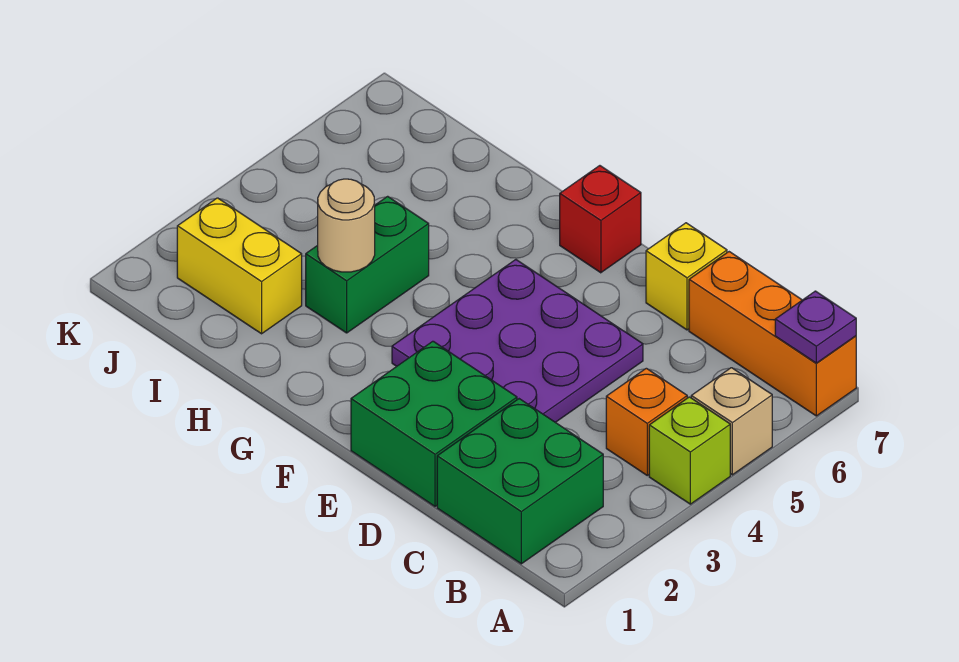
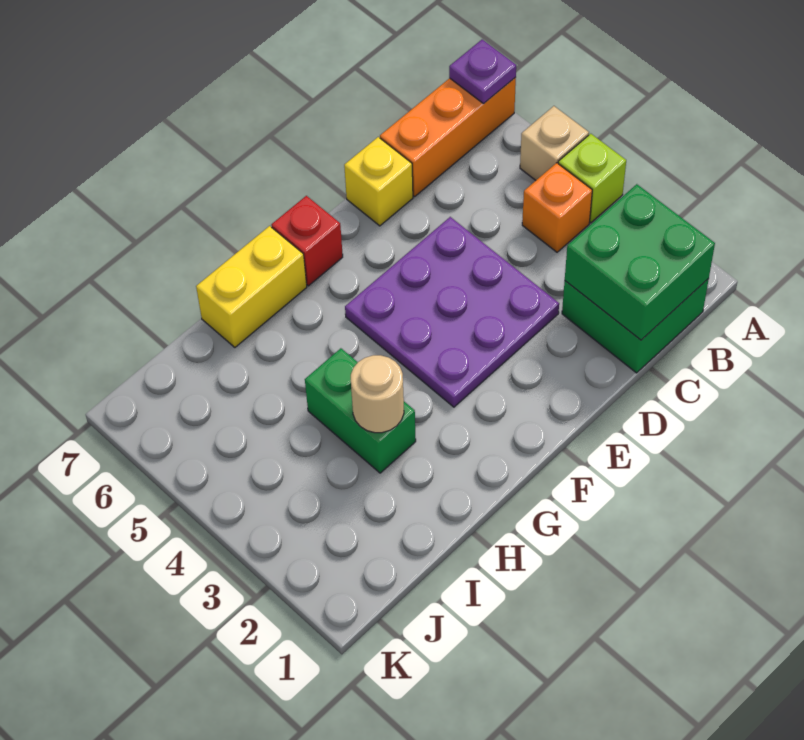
green brick D1:E2 level 1 -> green brick B1:C2 level 2
yellow brick I2:J2 level 1 -> yellow brick G7:H7 level 1

